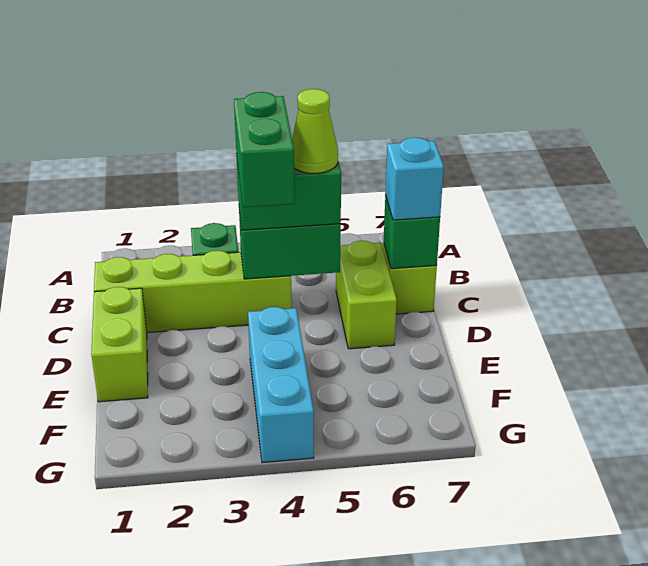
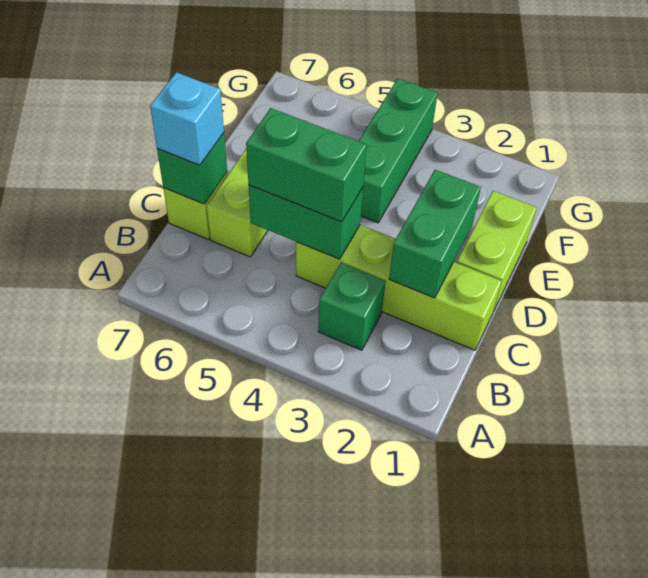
green brick C4:D4 level 4 -> green brick C2:D2 level 2
lime cone C5 level 4 -> none
cyan brick E4:G4 level 1 -> green brick E4:G4 level 1

